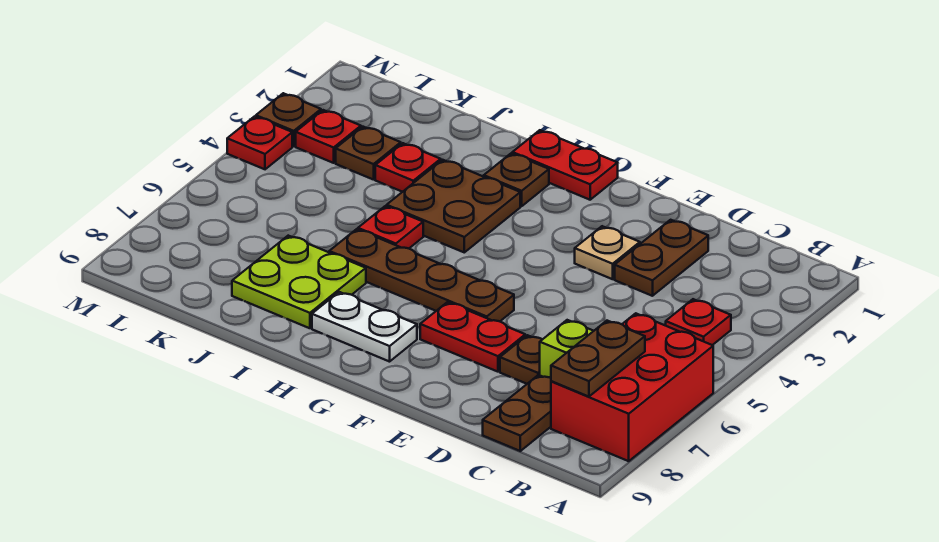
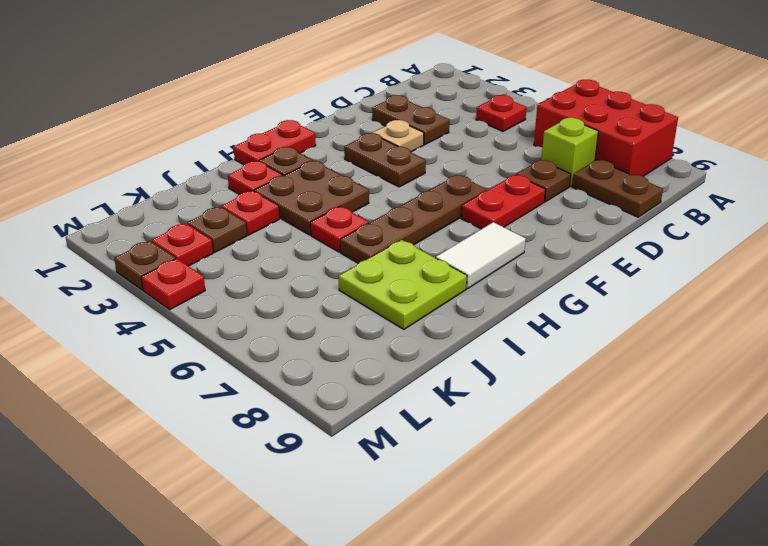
brown plate B7:B8 level 2 -> brown plate F3:F4 level 1
white plate G8:H8 level 1 -> white tile G8:H8 level 1
none -> red plate I2 level 1

